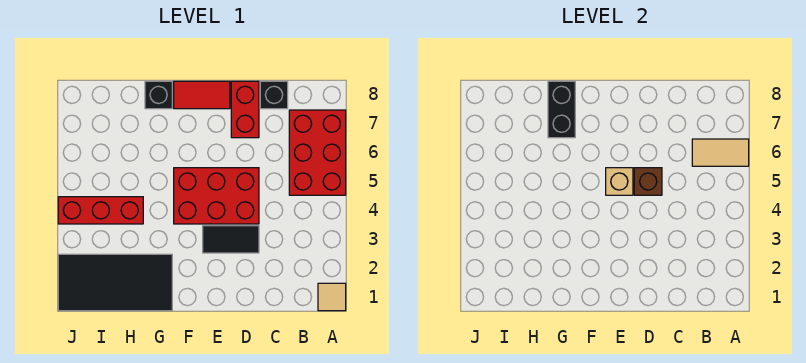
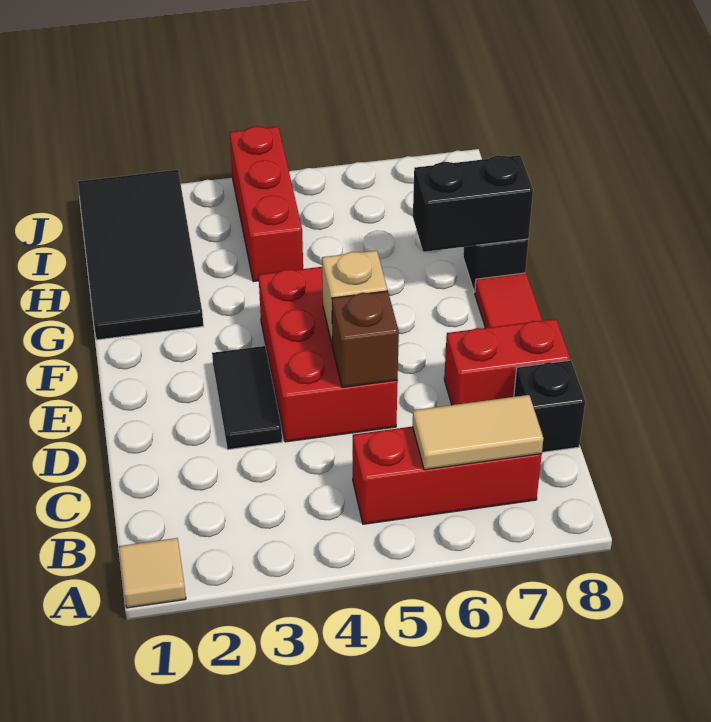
red brick A5:B7 level 1 -> red brick B5:B7 level 1
tan tile A6:B6 level 2 -> tan tile B6:B7 level 2

